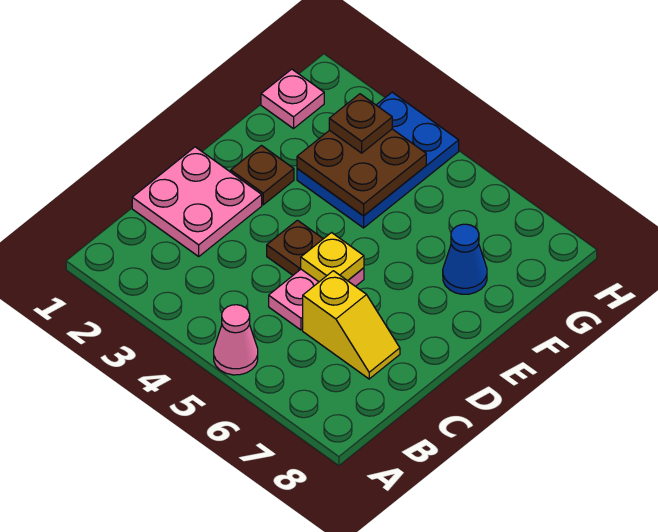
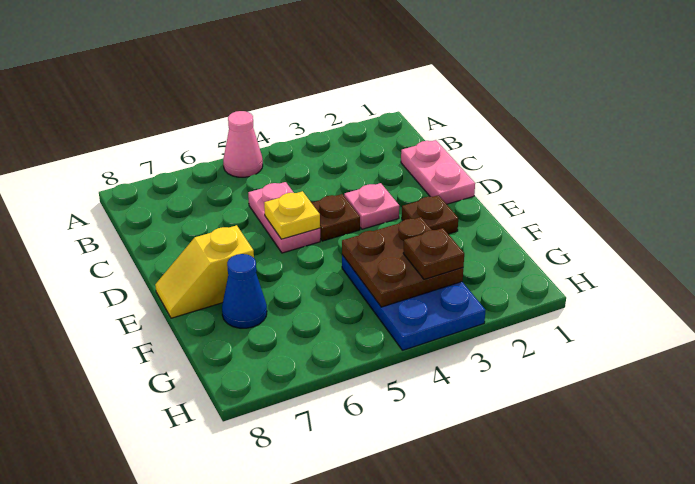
pink plate C1:D2 level 1 -> pink plate C1:D1 level 1
yellow slope C6:C7 level 1 top 6 -> yellow slope E7:E8 level 1 top 7
pink plate G1 level 1 -> pink plate D3 level 1

